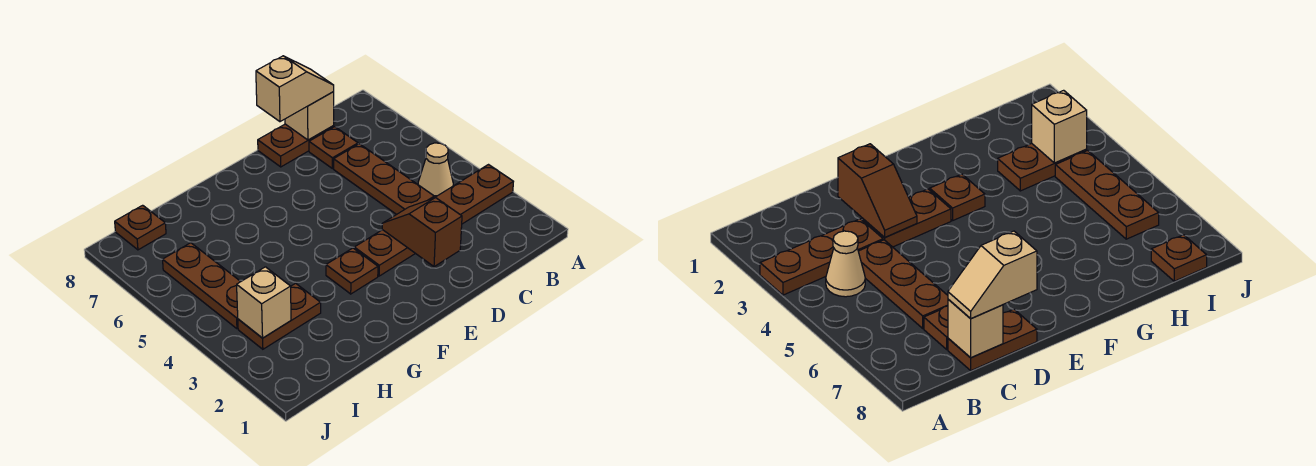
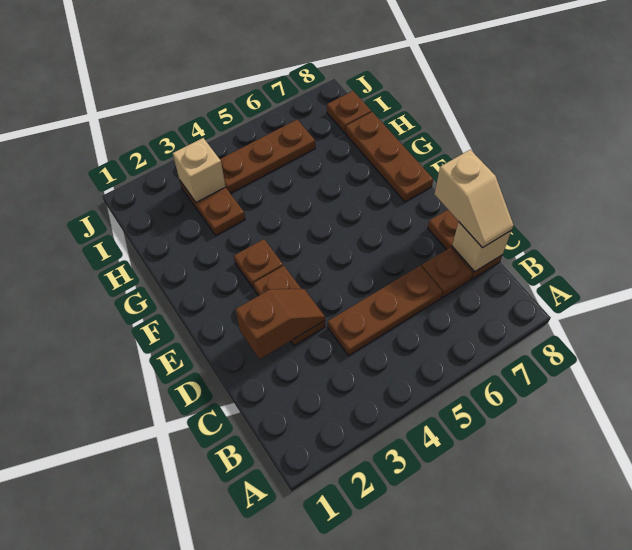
brown plate A3:C3 level 1 -> brown plate F8:H8 level 1
tan cone B4 level 1 -> none

